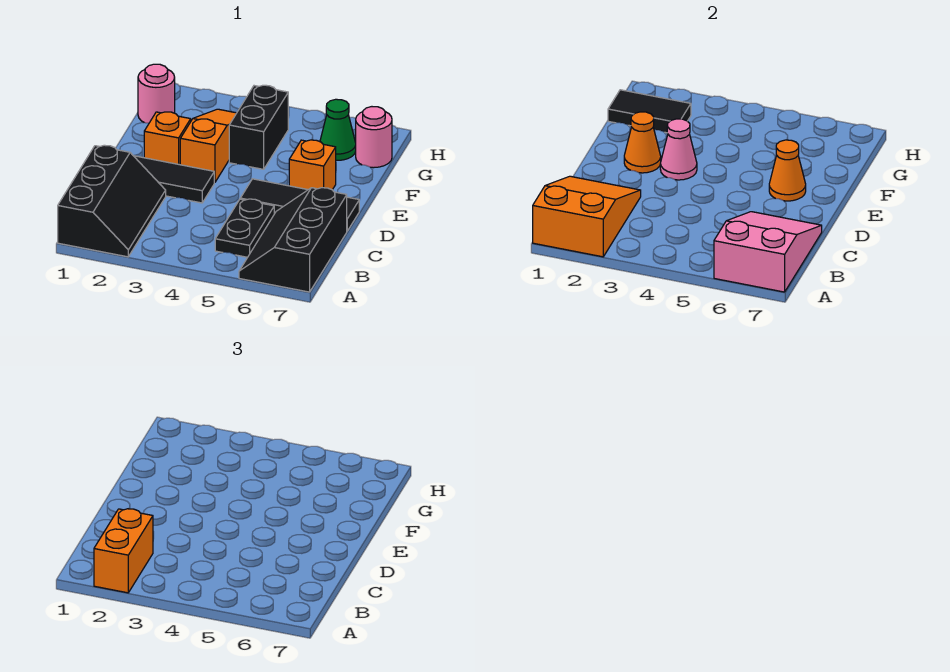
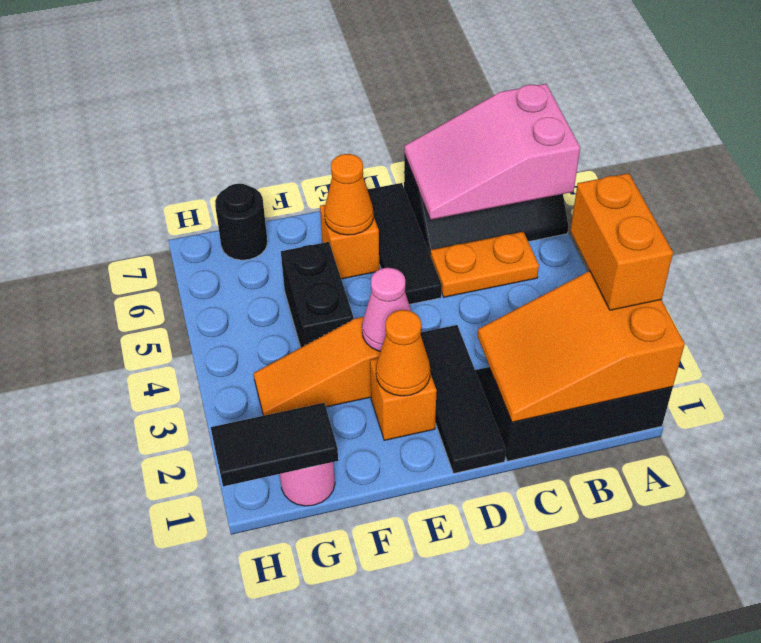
orange brick A2:B2 level 3 -> orange brick A2:A3 level 3
black plate B5:C5 level 1 -> orange plate B5:C5 level 1
black brick F4:G4 level 1 -> black brick F4:F5 level 1
black tile G1:G2 level 2 -> black tile G1:H1 level 2
green cone G6 level 1 -> none
pink round brick G7 level 1 -> black round brick G7 level 1

